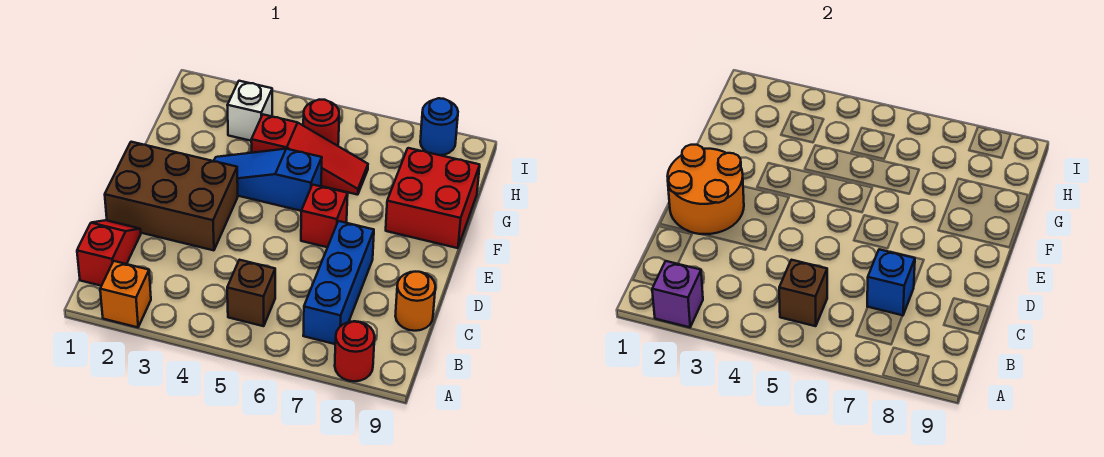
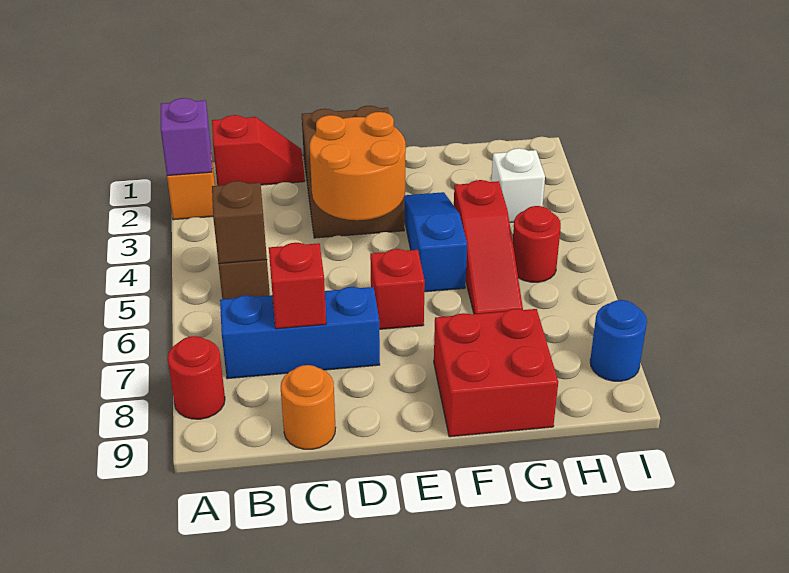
blue brick C7 level 2 -> red brick C7 level 2
orange round brick D1:E2 level 2 -> orange round brick D3:E4 level 2

